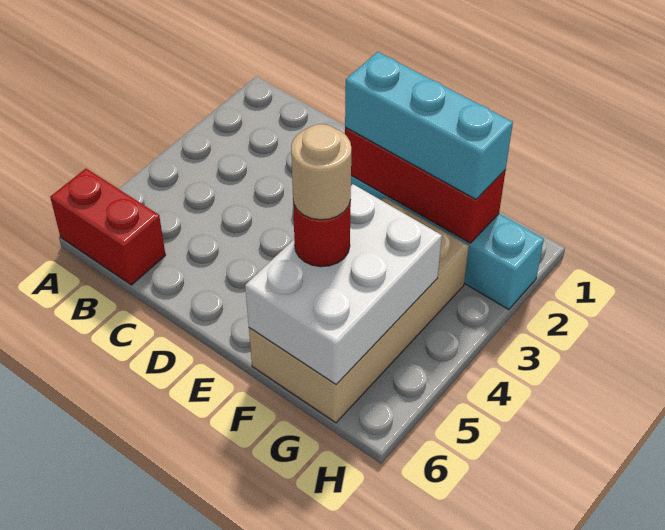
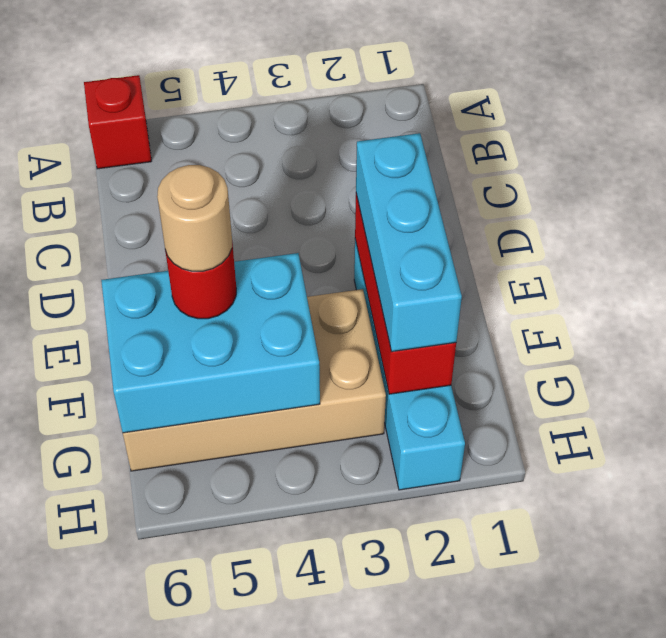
red brick A6:B6 level 1 -> red brick A6 level 1
white brick F4:G6 level 2 -> cyan brick F4:G6 level 2

